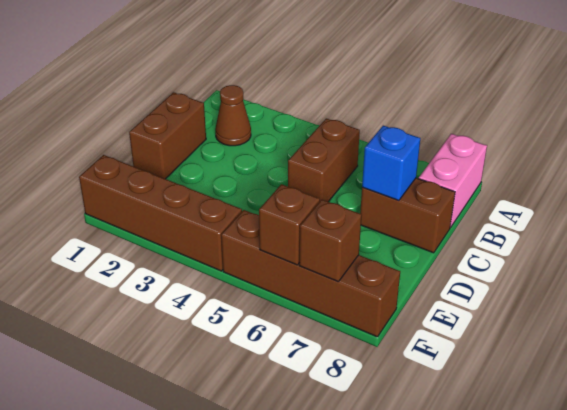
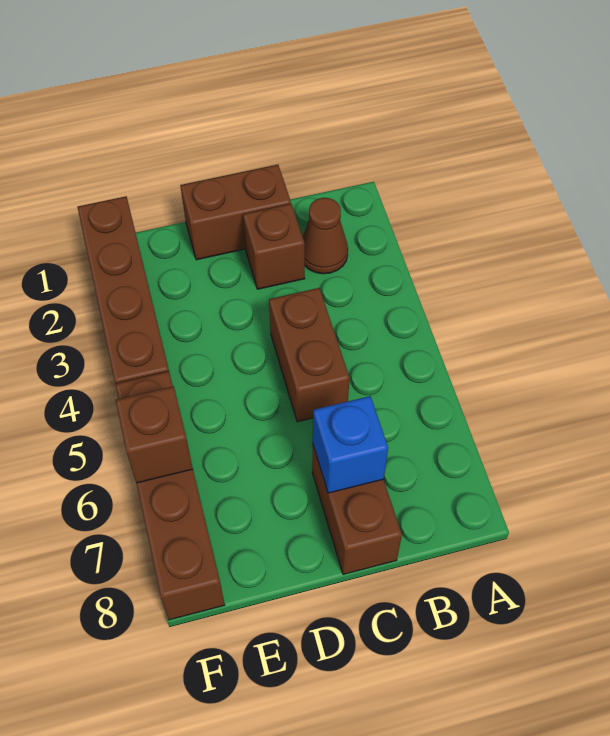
pink brick A8:B8 level 1 -> none
brown brick B5:C5 level 1 -> brown brick C4:C5 level 1
brown brick F7 level 2 -> brown brick C2 level 1

